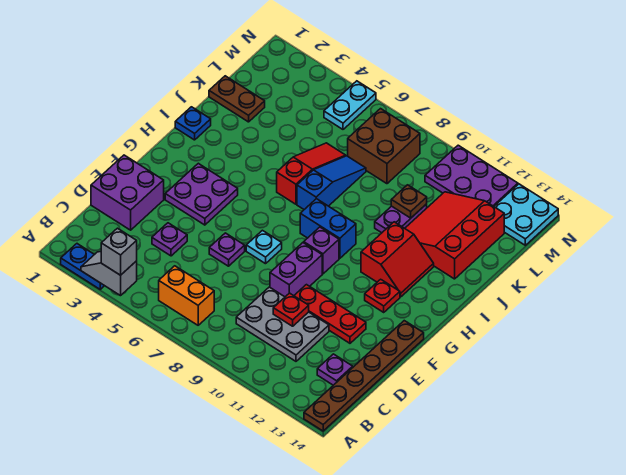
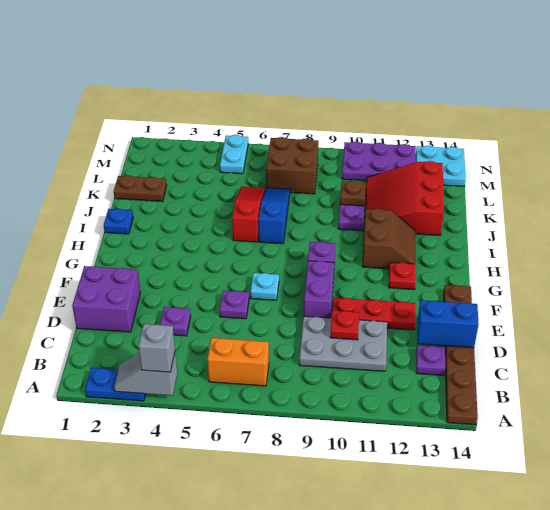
purple plate F3:G4 level 1 -> none
blue brick H8:H9 level 1 -> blue brick D13:D14 level 2
red slope H11:I12 level 1 top 11 -> brown slope H11:I12 level 1 top 11

